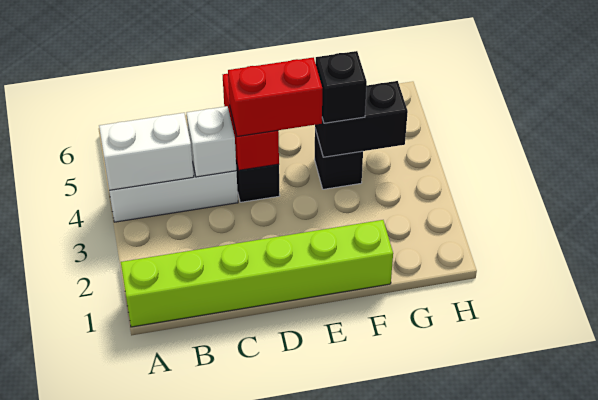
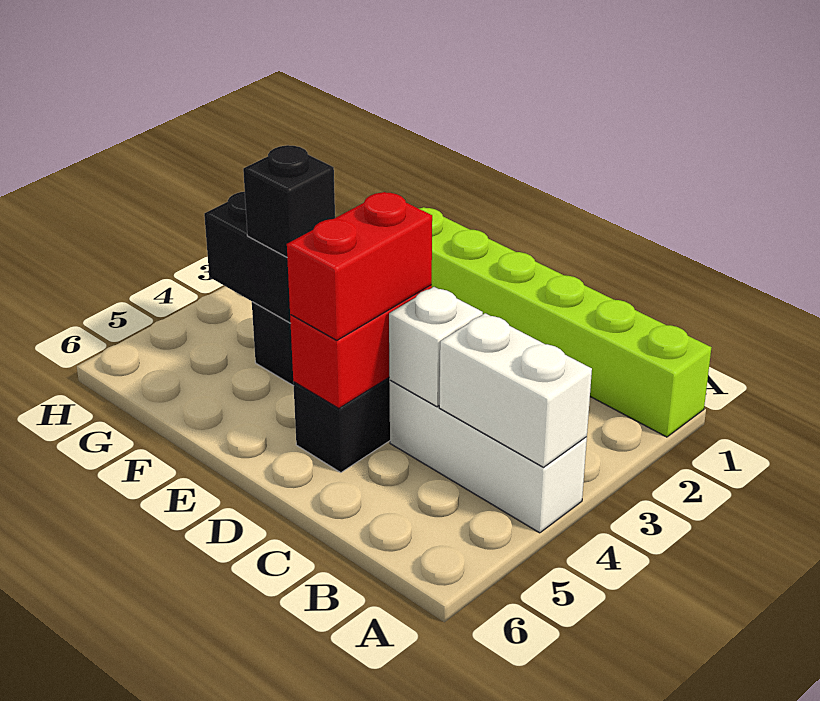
red brick D4:E4 level 3 -> red brick D4:D5 level 3

